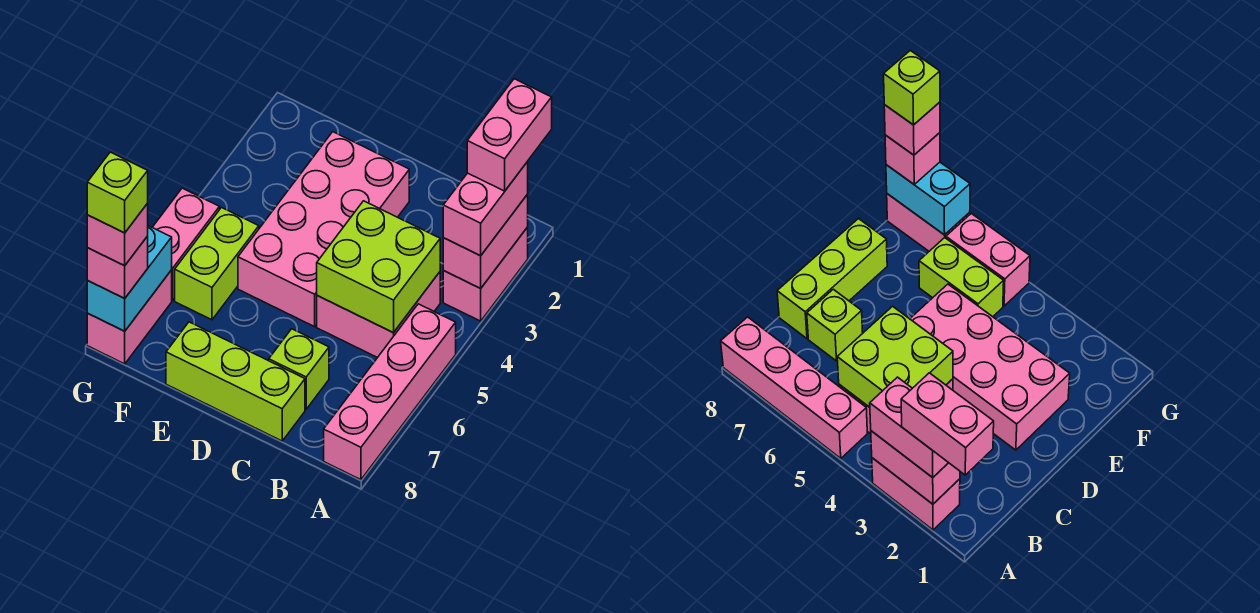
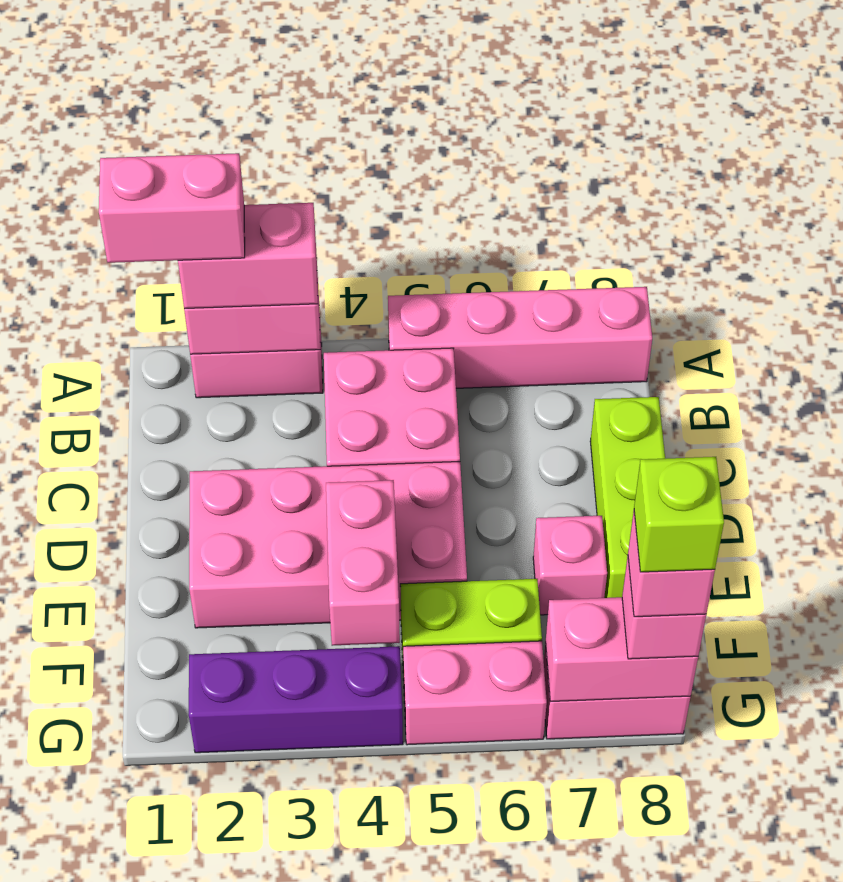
lime brick B4:C5 level 2 -> none
lime brick C7 level 1 -> none
none -> pink brick E4:F4 level 2
none -> pink brick E7 level 1
none -> purple brick G2:G4 level 1
cyan brick G7:G8 level 2 -> pink brick G7:G8 level 2

